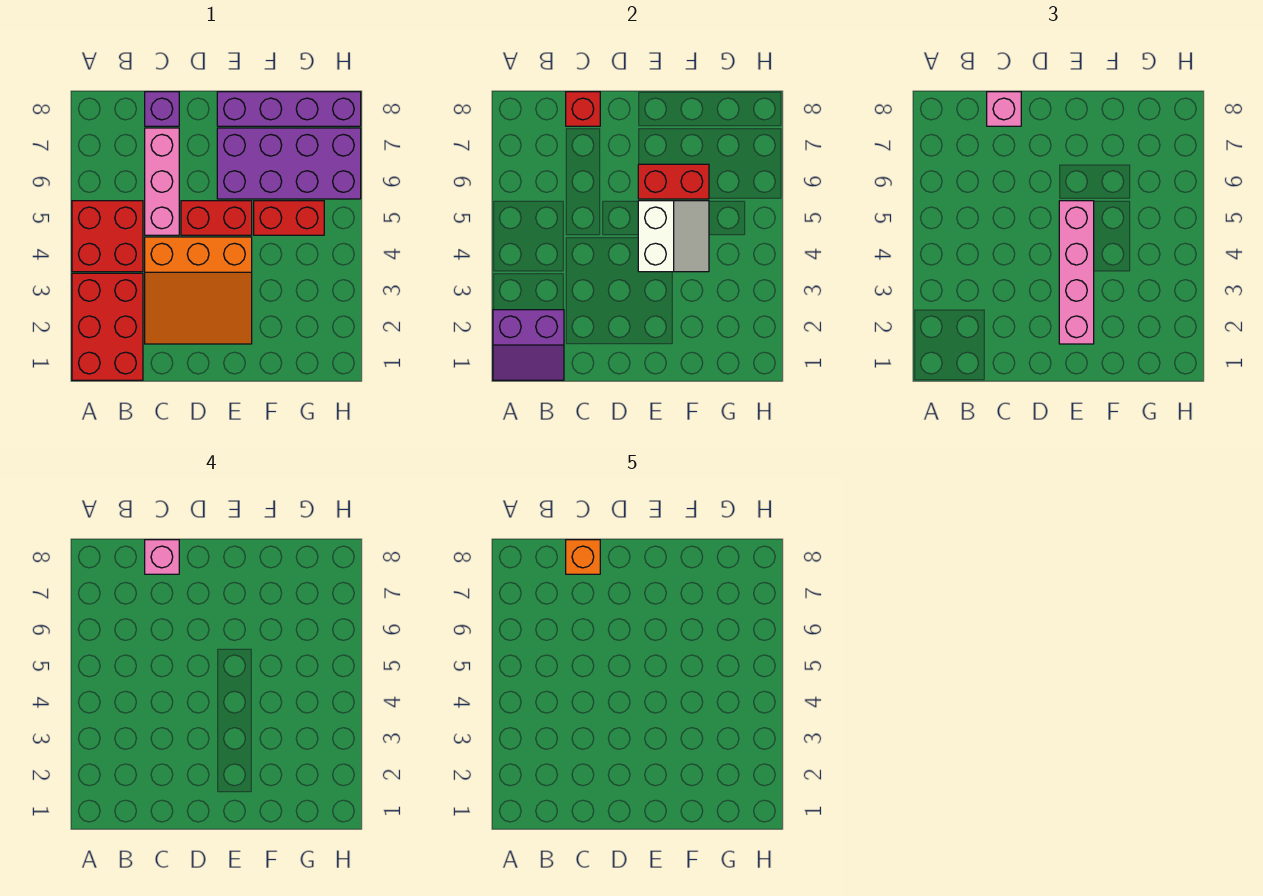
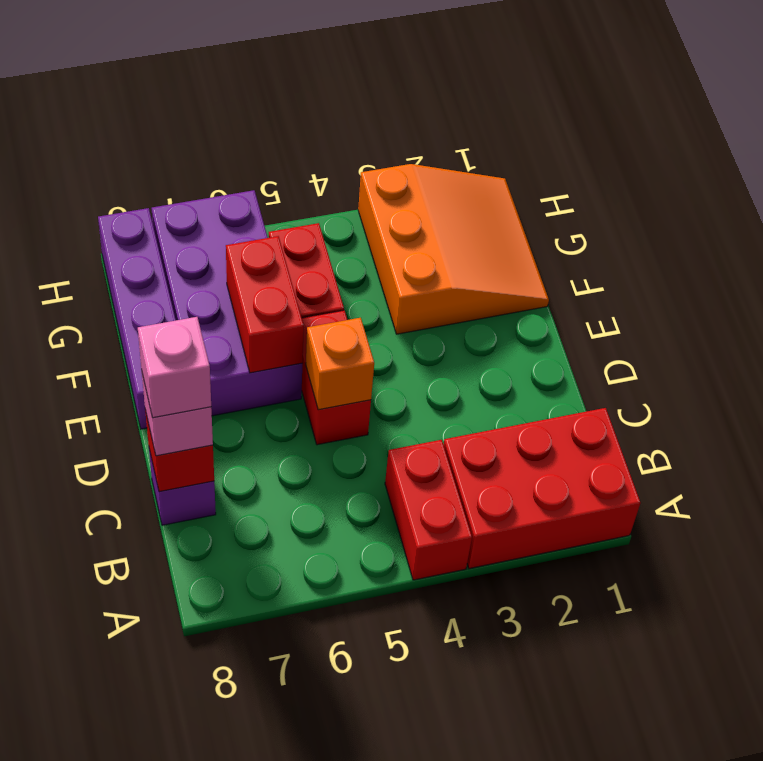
purple slope A1:B2 level 2 top 2 -> none
red brick A4:B5 level 1 -> red brick A4:B4 level 1
orange slope C2:E4 level 1 top 4 -> orange slope F1:H3 level 1 top 3
pink brick C5:C7 level 1 -> none
orange brick C8 level 5 -> orange brick D5 level 2
pink brick E2:E5 level 3 -> none
white slope E4:F5 level 2 top E -> none

